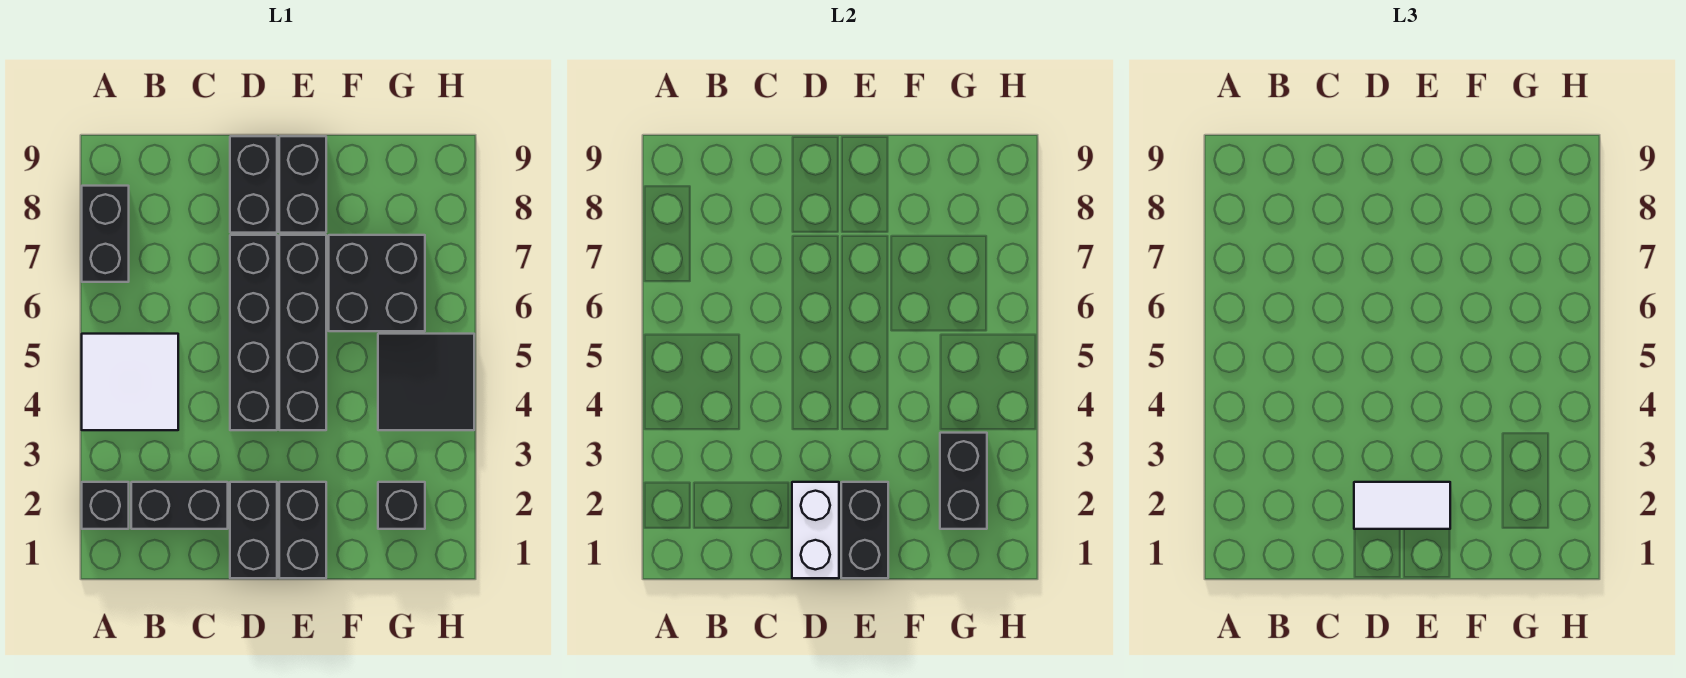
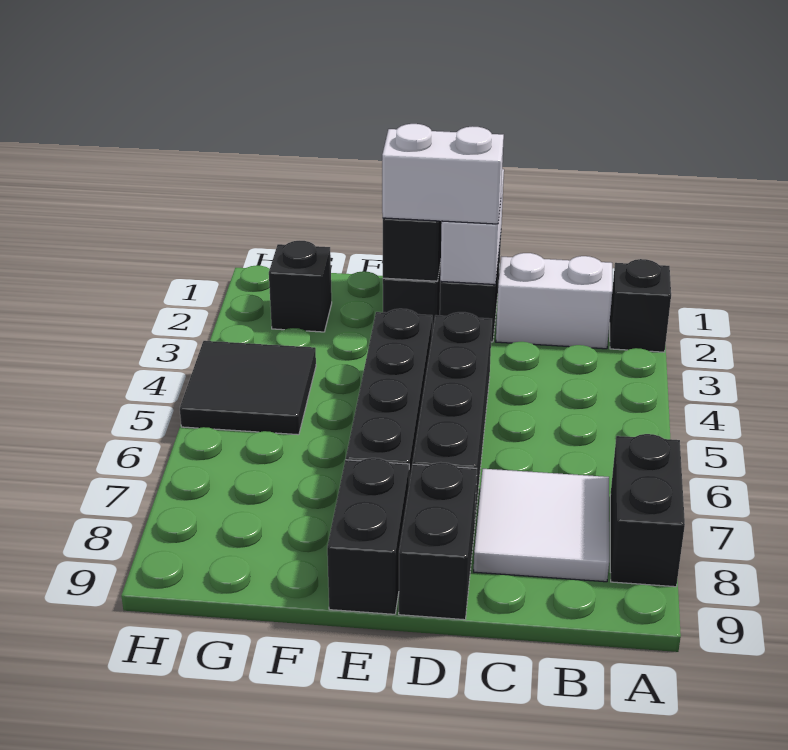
white tile A4:B5 level 1 -> white tile B7:C8 level 1
black brick B2:C2 level 1 -> white brick B2:C2 level 1
white tile D2:E2 level 3 -> white brick D2:E2 level 3
black brick F6:G7 level 1 -> none
black brick G2:G3 level 2 -> none

